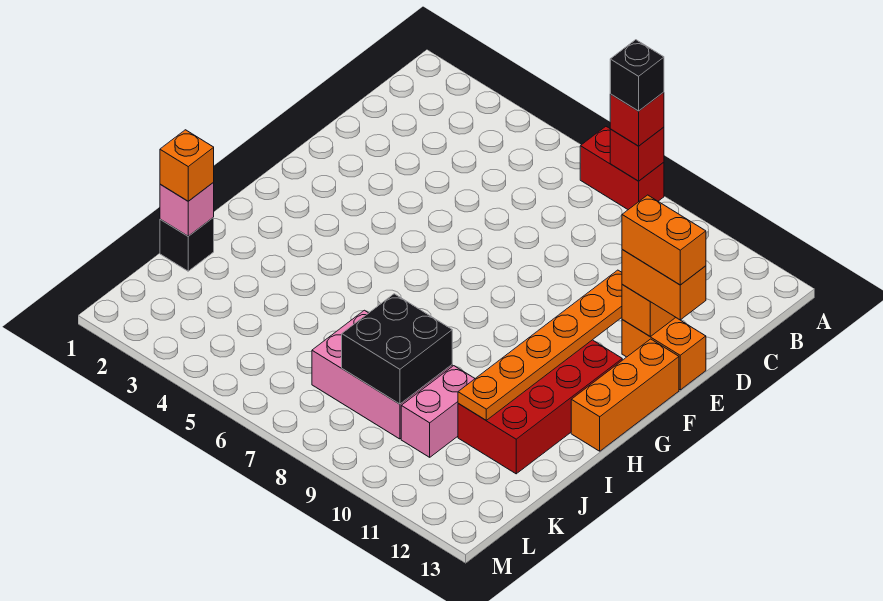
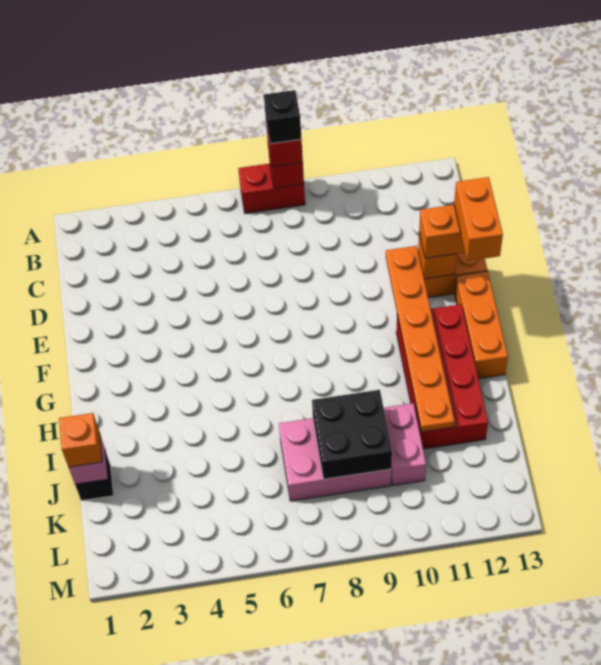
orange brick E12:E13 level 4 -> orange brick E13:F13 level 4

